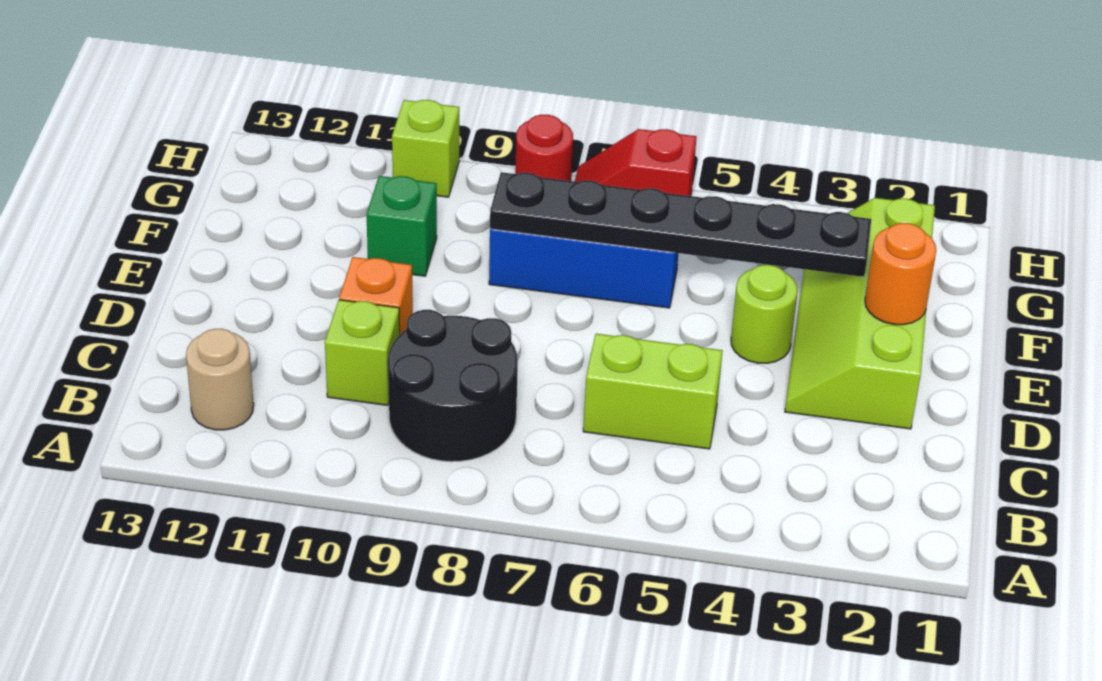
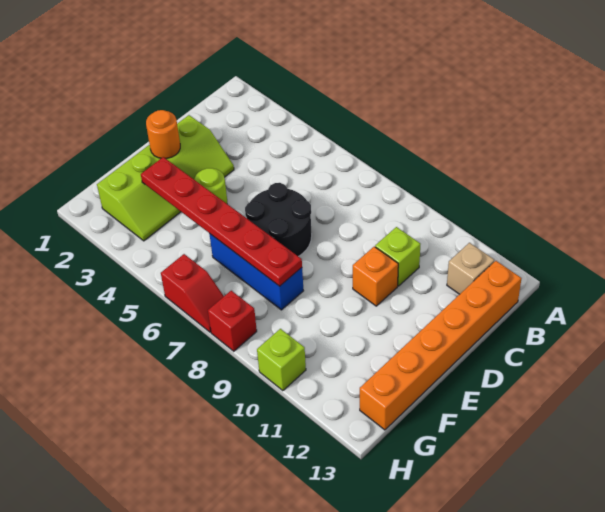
black round brick B8:C9 level 1 -> black round brick D6:E7 level 1
tan round brick B12 level 1 -> tan brick B12 level 1
none -> orange brick B13:G13 level 1
lime brick C5:C6 level 1 -> none
black plate F3:F8 level 2 -> red plate F3:F8 level 2
green brick F10 level 1 -> none
red round brick H8 level 1 -> red brick H8 level 1

